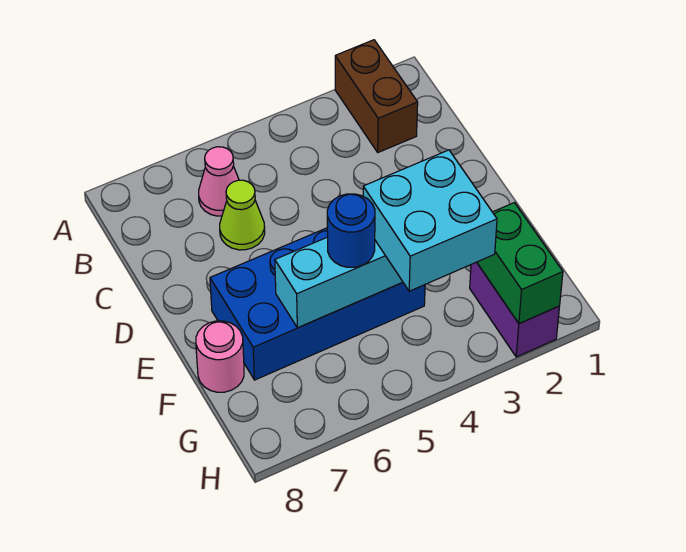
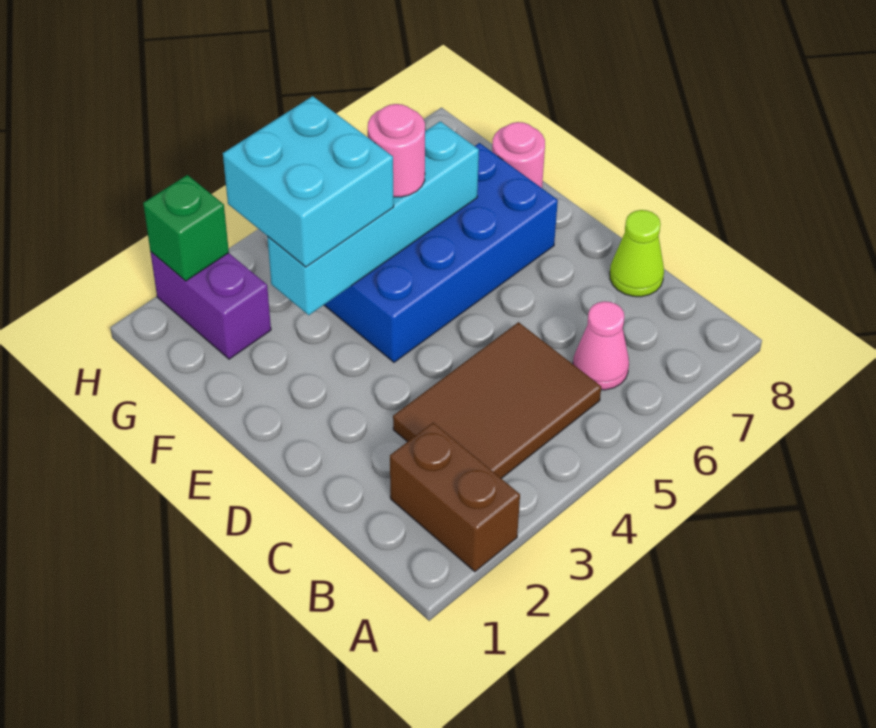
none -> brown tile B3:C5 level 1
lime cone C6 level 1 -> lime cone C8 level 1
blue round brick F5 level 3 -> pink round brick F5 level 3
green brick G2:H2 level 2 -> green brick H2 level 2

